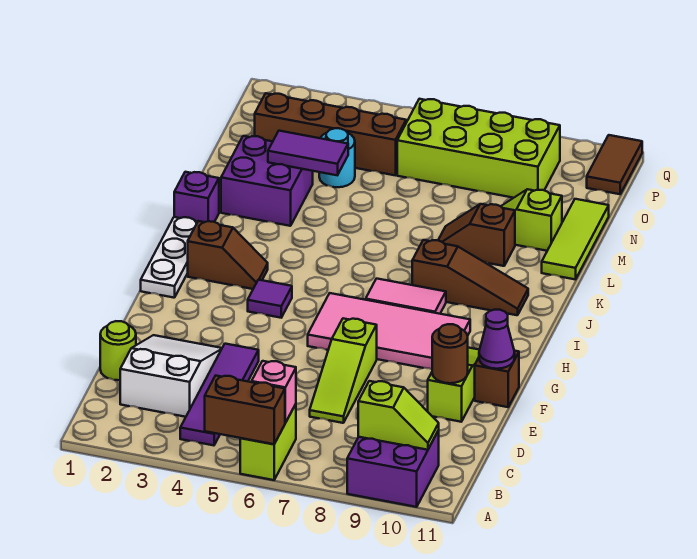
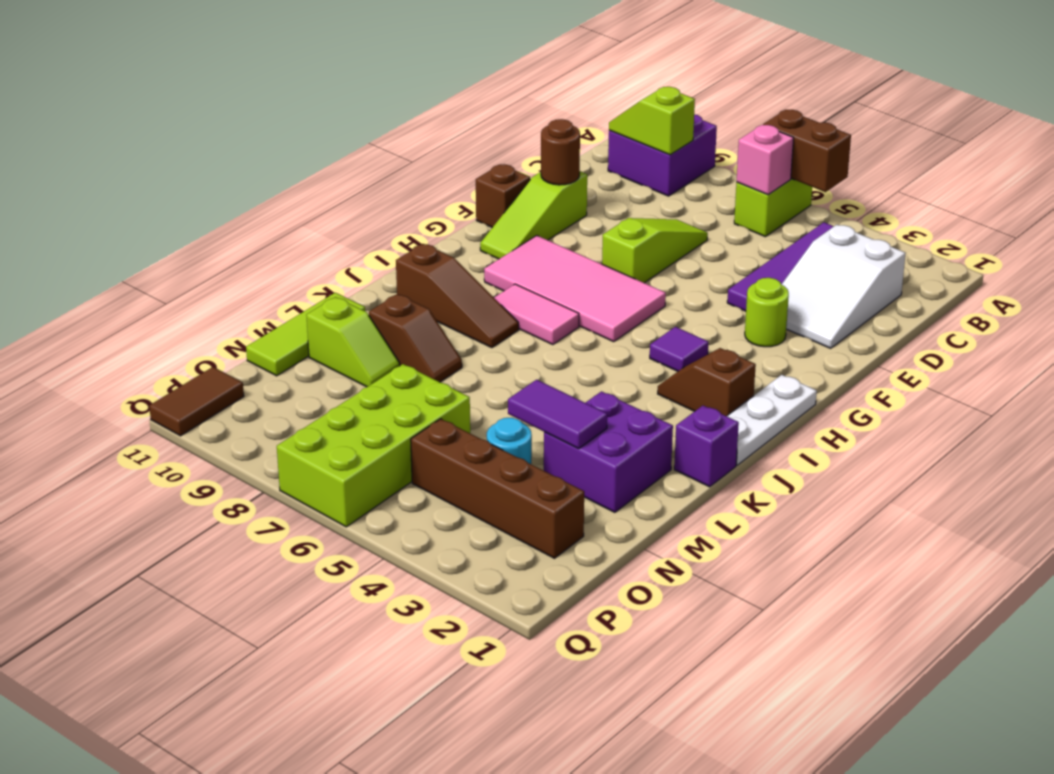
lime round brick D1 level 1 -> lime round brick F3 level 1
purple cone F11 level 2 -> none
brown slope J8:J10 level 1 top 8 -> brown slope J8:J10 level 1 top 10
lime brick O6:P9 level 1 -> lime brick N6:Q7 level 1

